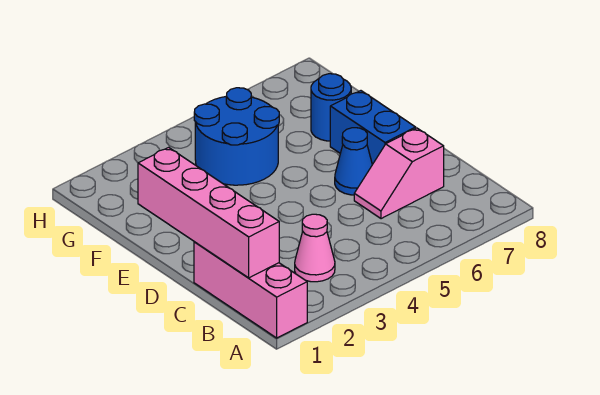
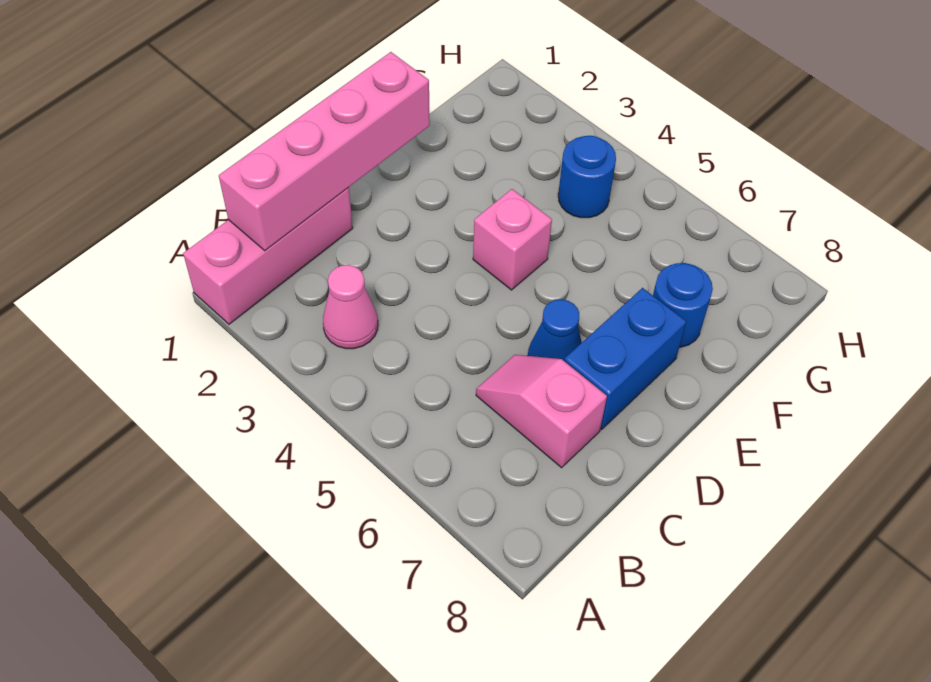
none -> pink brick E4 level 1
blue round brick F4:G5 level 1 -> blue round brick G4 level 1

